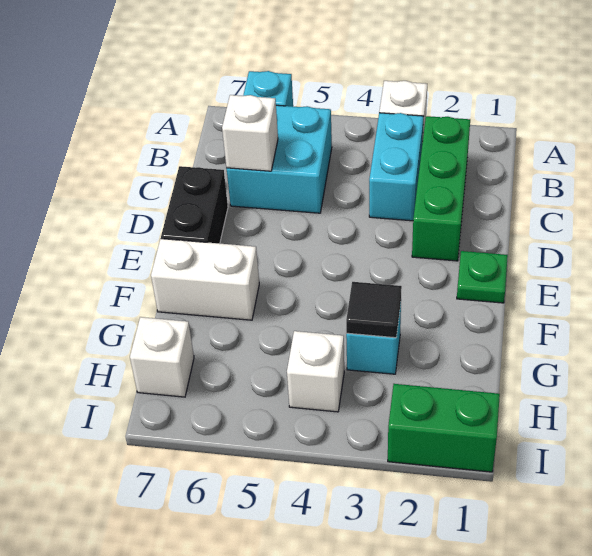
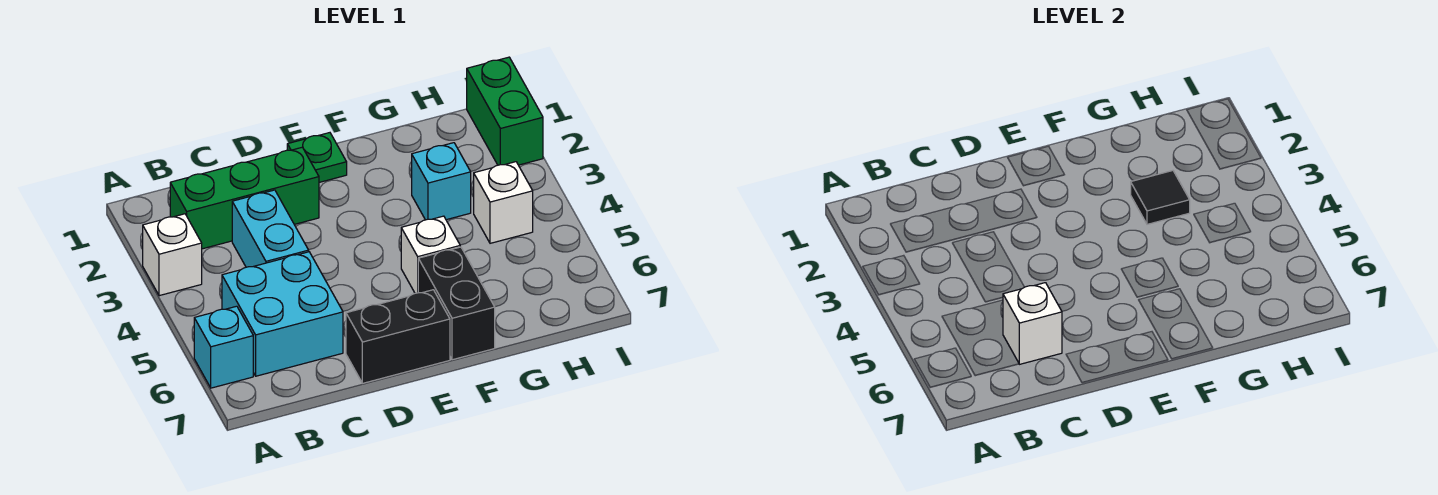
cyan brick B3:C3 level 1 -> cyan brick C3:C4 level 1
white brick F6:F7 level 1 -> black brick F6:F7 level 1
white brick H7 level 1 -> white brick F5 level 1

